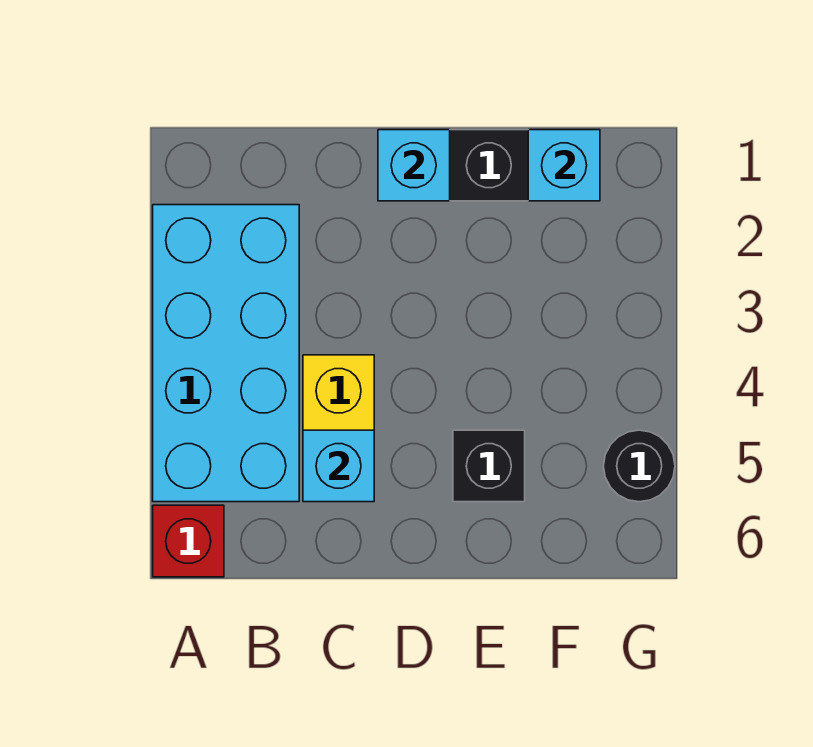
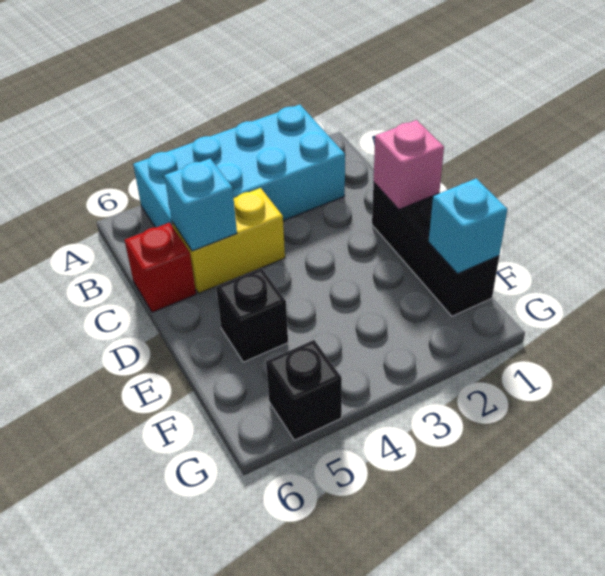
red brick A6 level 1 -> red brick C6 level 1
cyan brick D1 level 2 -> pink brick D1 level 2
black round brick G5 level 1 -> black brick G5 level 1

